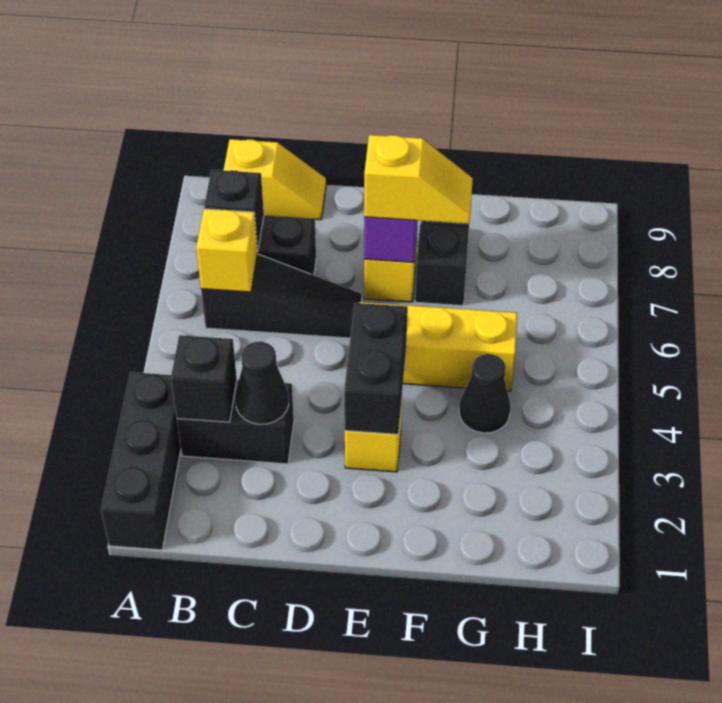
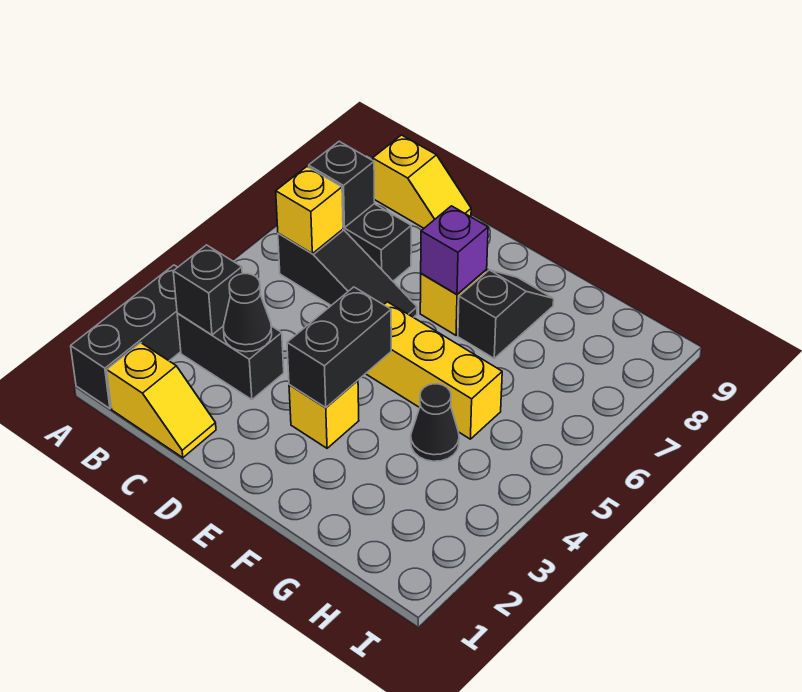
yellow slope E7:F7 level 3 top E -> yellow slope B1:C1 level 1 top B

